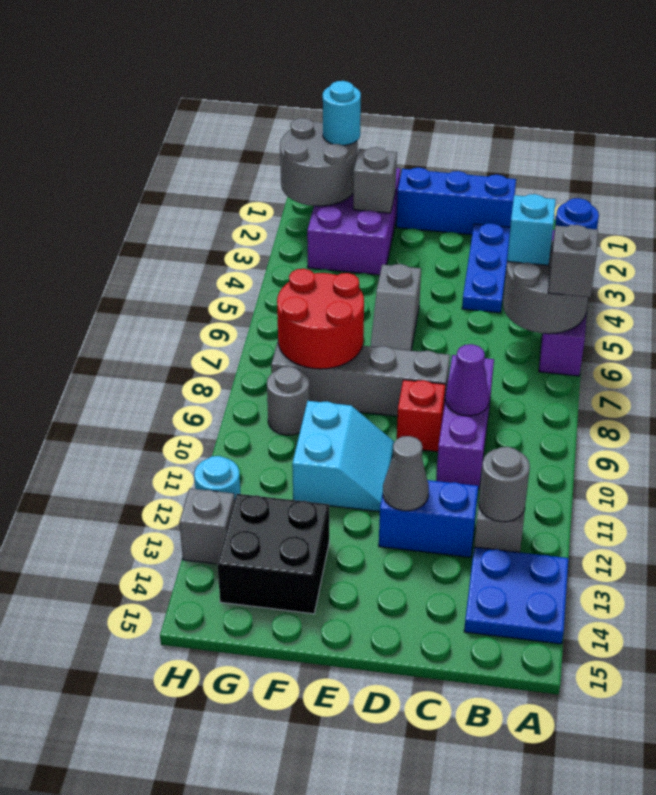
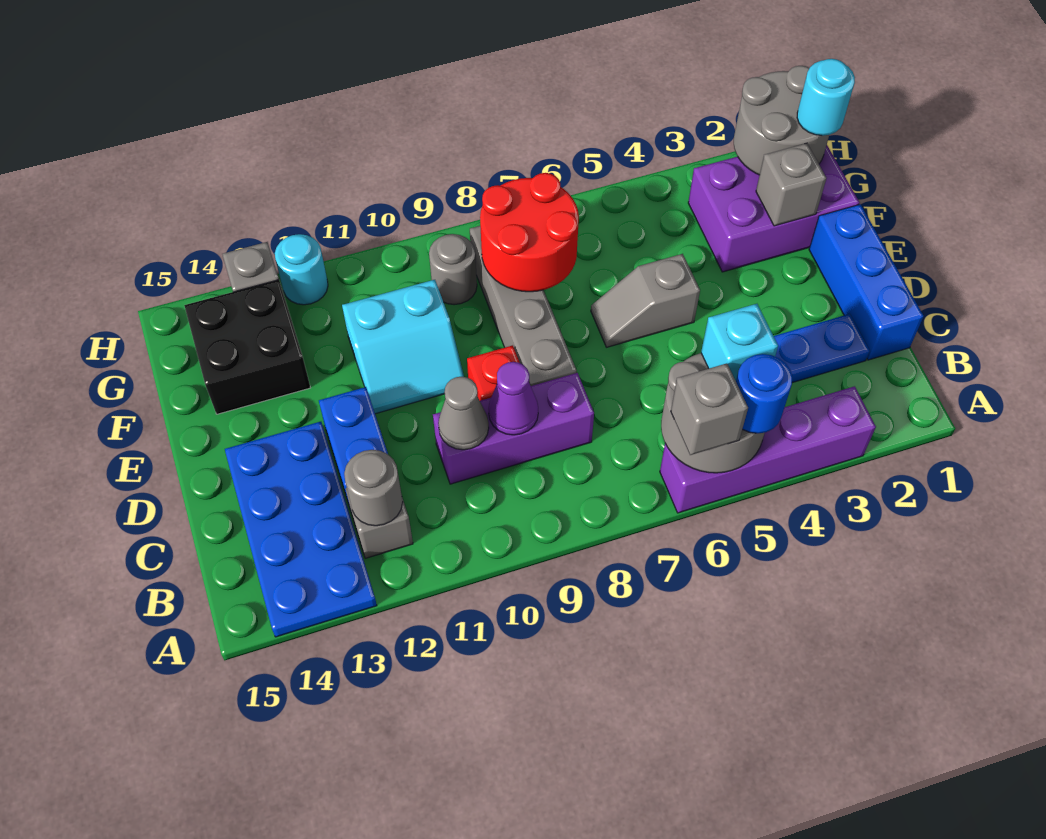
blue plate A13:B14 level 1 -> blue plate A13:D14 level 1
grey cone D12 level 2 -> grey cone C10 level 2

